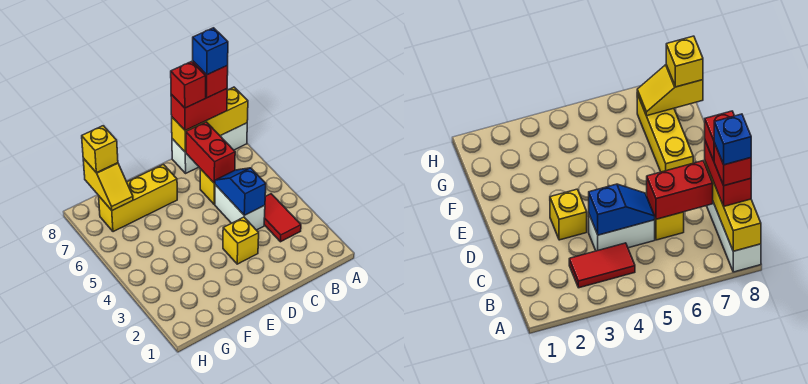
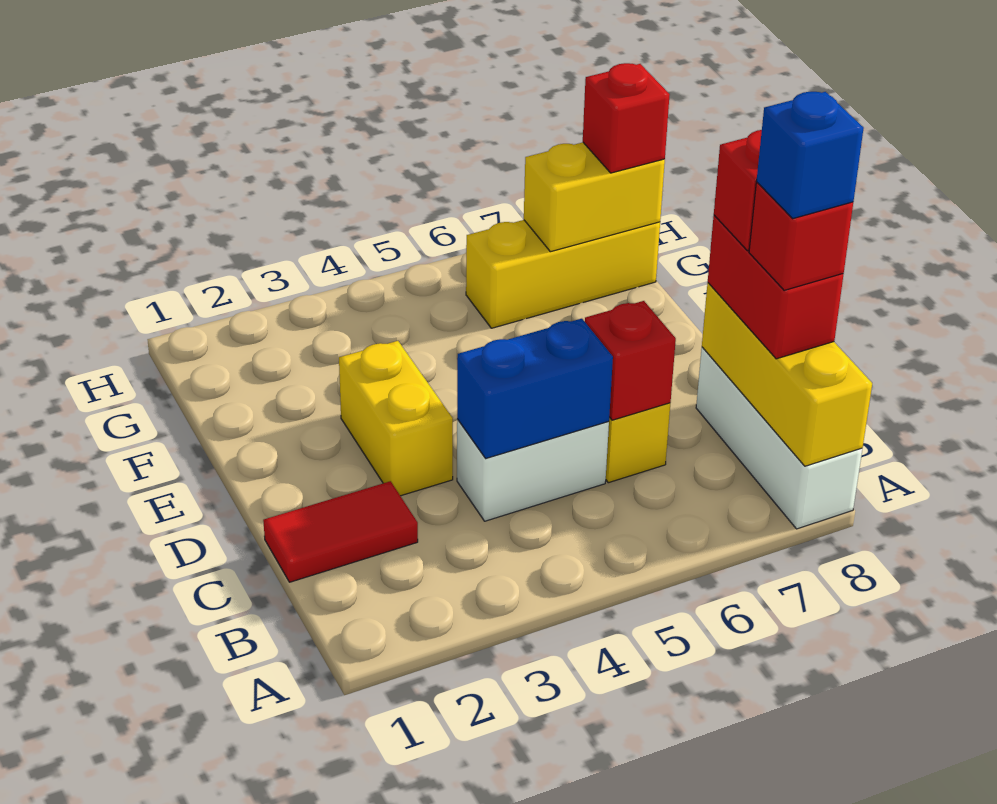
red tile B3:B4 level 1 -> red tile C1:C2 level 1
blue slope C4:C5 level 2 top 4 -> blue brick C4:C5 level 2
red brick C6:C7 level 2 -> red brick C6 level 2
yellow brick D3 level 1 -> yellow brick D3:E3 level 1
yellow brick E7:G7 level 1 -> yellow brick G6:G8 level 1
yellow slope G7:G8 level 2 top 8 -> yellow brick G7:G8 level 2
yellow brick G8 level 3 -> red brick G8 level 3

